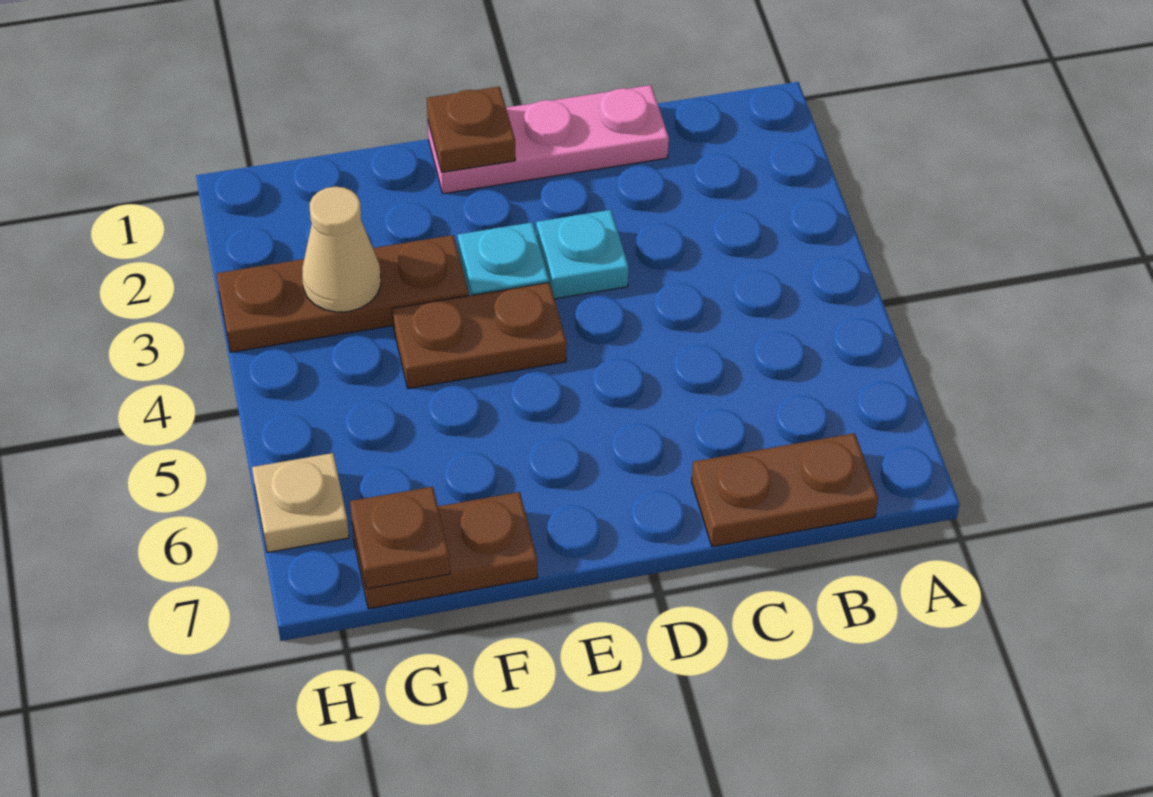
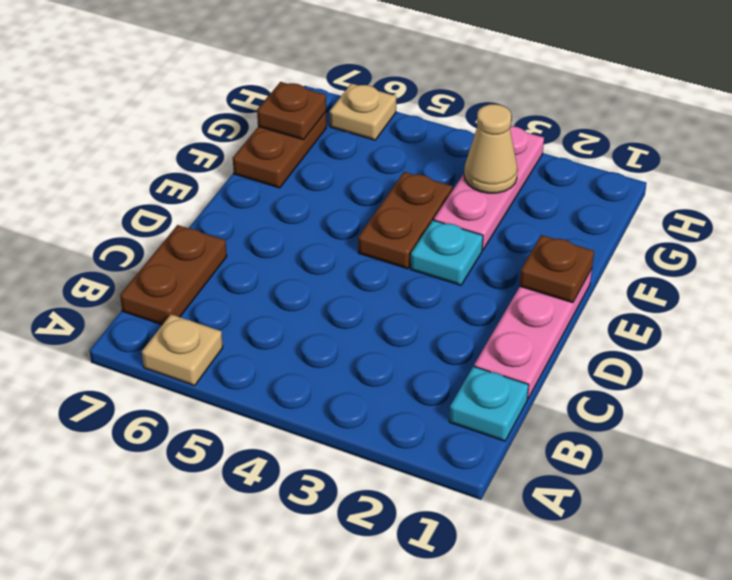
none -> tan plate A6 level 1
cyan plate D3 level 1 -> cyan plate B1 level 1
brown plate F3:H3 level 1 -> pink plate F3:H3 level 1

